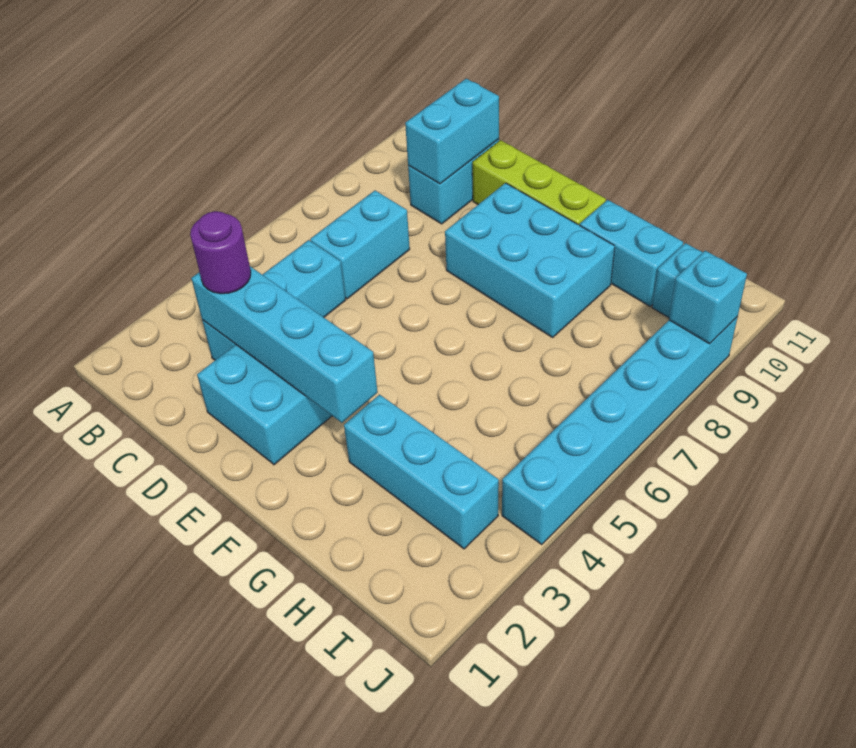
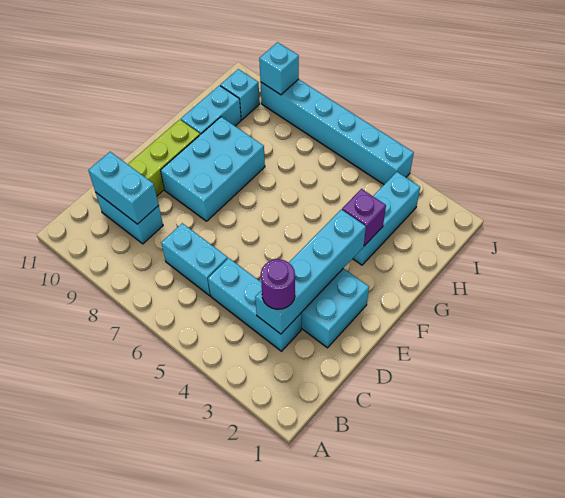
none -> purple brick G3 level 2

